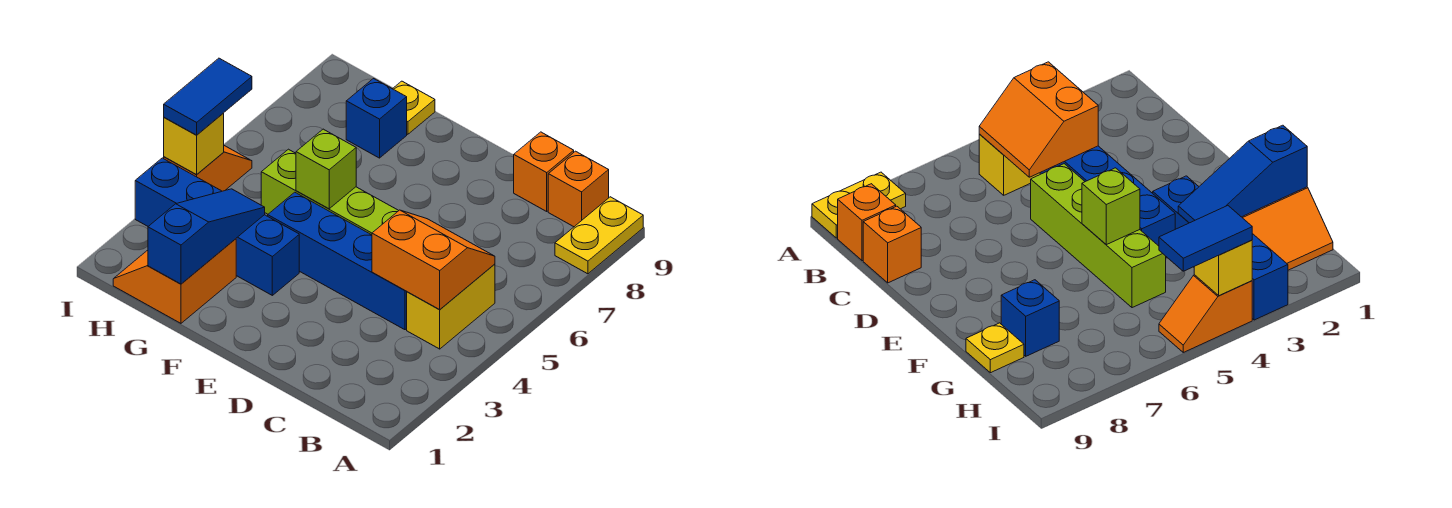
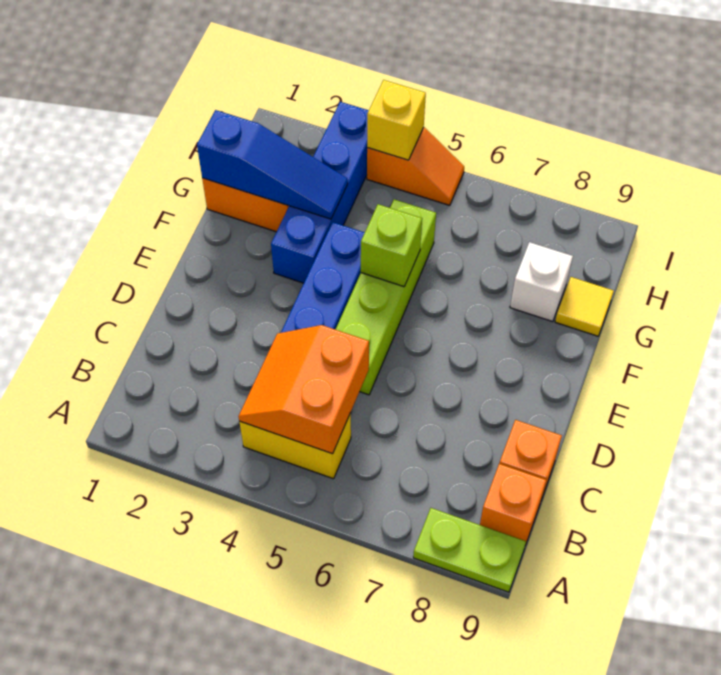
yellow plate A8:A9 level 1 -> lime plate A8:A9 level 1
orange slope B4:C5 level 2 top 4 -> orange slope B4:C5 level 2 top 5
blue brick G8 level 1 -> white brick G8 level 1
yellow plate G9 level 1 -> yellow tile G9 level 1
blue tile I4:I5 level 3 -> none

